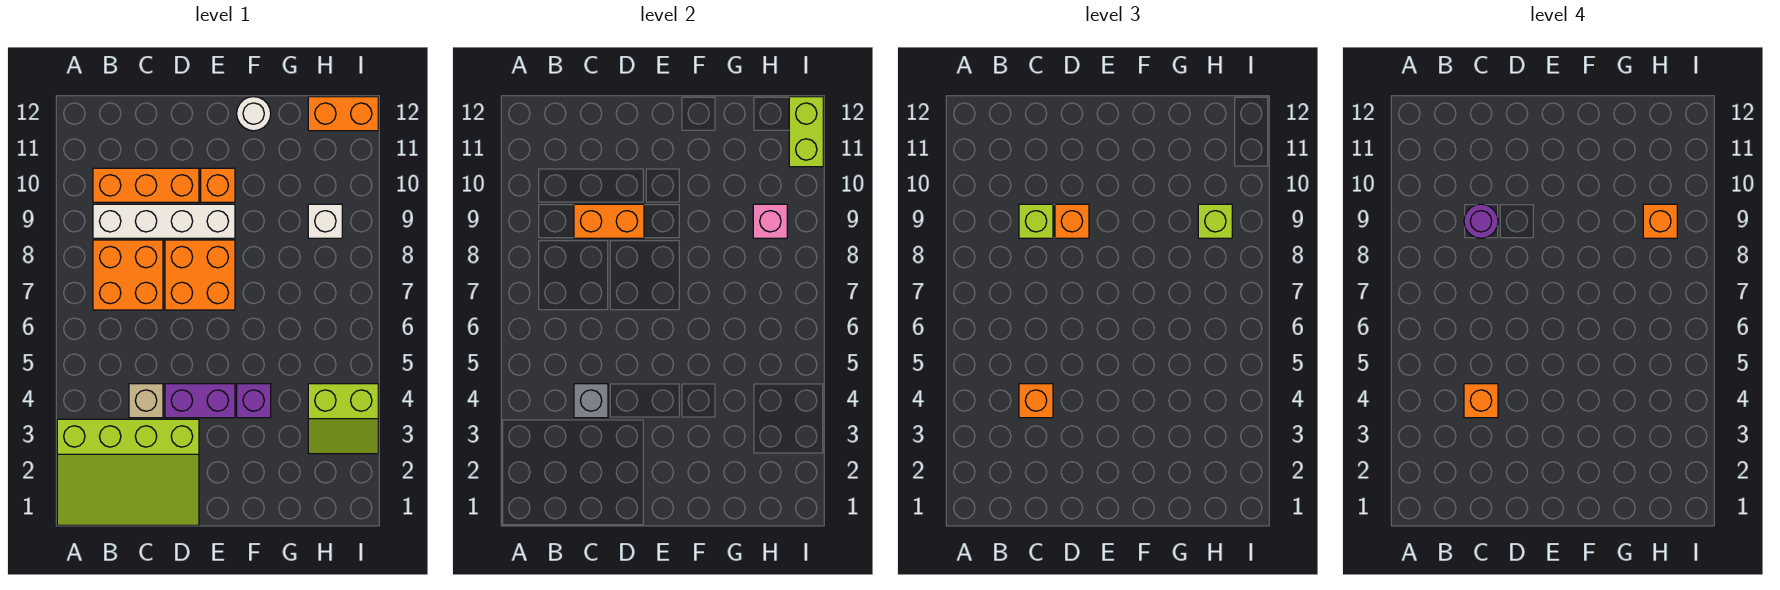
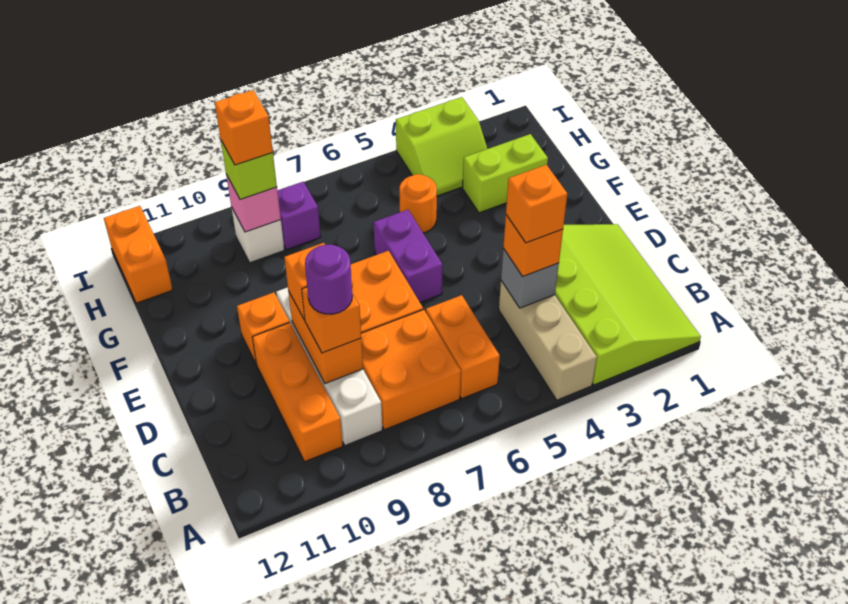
none -> orange brick B6:C6 level 1
tan brick C4 level 1 -> tan brick A4:C4 level 1
lime brick C9 level 3 -> orange brick C9 level 3
purple brick D4:E4 level 1 -> purple brick E6:F6 level 1
purple brick F4 level 1 -> purple brick H8 level 1
white round brick F12 level 1 -> none
none -> orange round brick G5 level 1
lime slope H3:I4 level 1 top 4 -> lime slope H3:I4 level 1 top I
lime brick I11:I12 level 2 -> lime brick G2:G3 level 1

